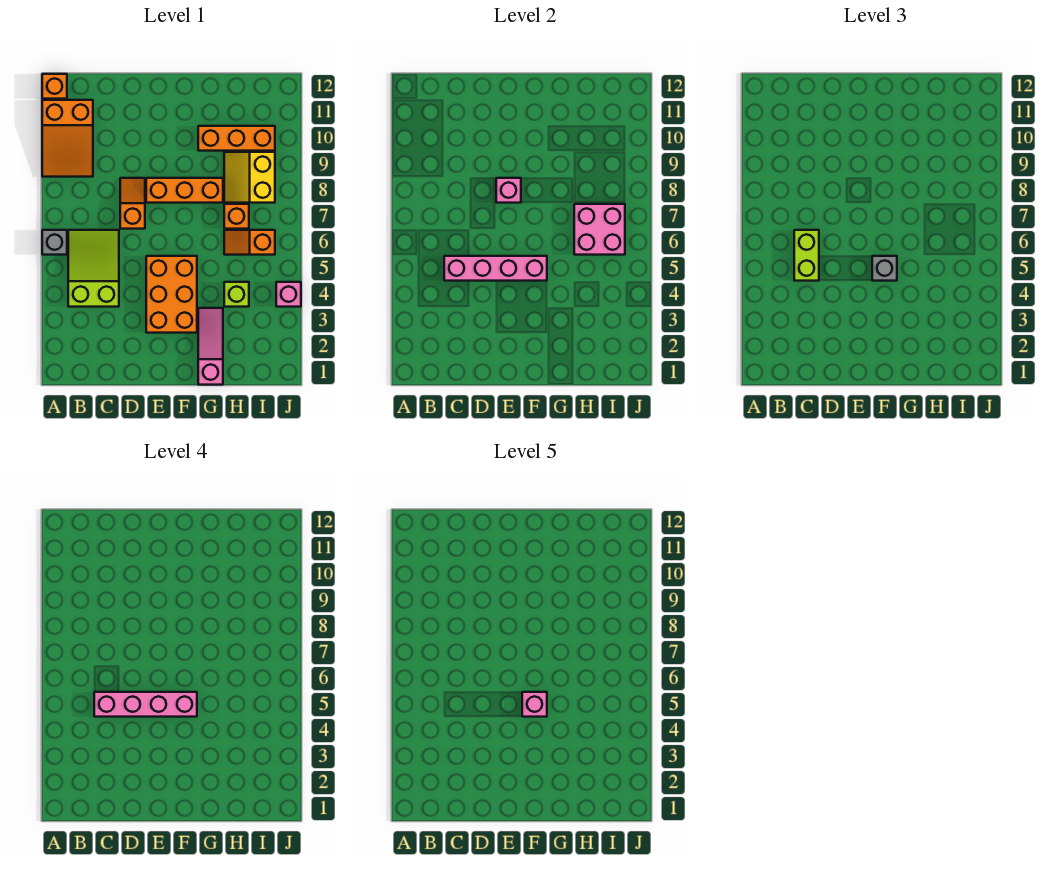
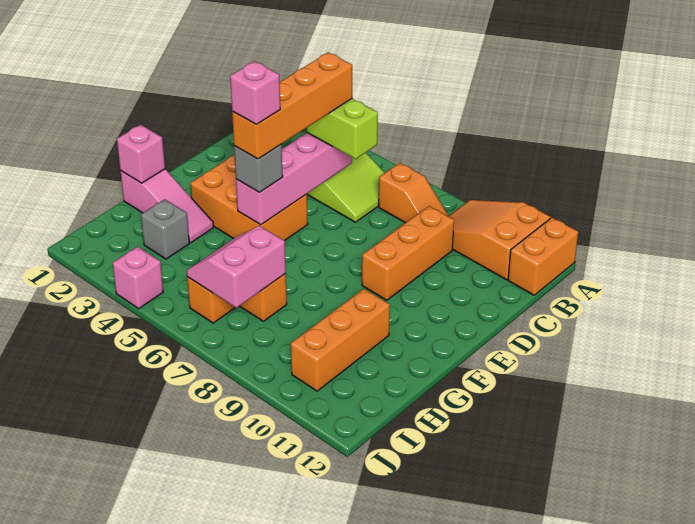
grey brick A6 level 1 -> grey brick H3 level 1
orange brick A12 level 1 -> orange brick A12:B12 level 1
pink brick C5:F5 level 4 -> orange brick C5:F5 level 4
orange slope D7:D8 level 1 top 7 -> orange slope B7:B8 level 1 top 7
orange brick E8:G8 level 1 -> orange brick C9:E9 level 1
pink brick E8 level 2 -> pink brick G1 level 2
lime brick H4 level 1 -> none
pink brick H6:I7 level 2 -> pink slope H6:I7 level 2 top 7
yellow slope H8:I9 level 1 top I -> none

